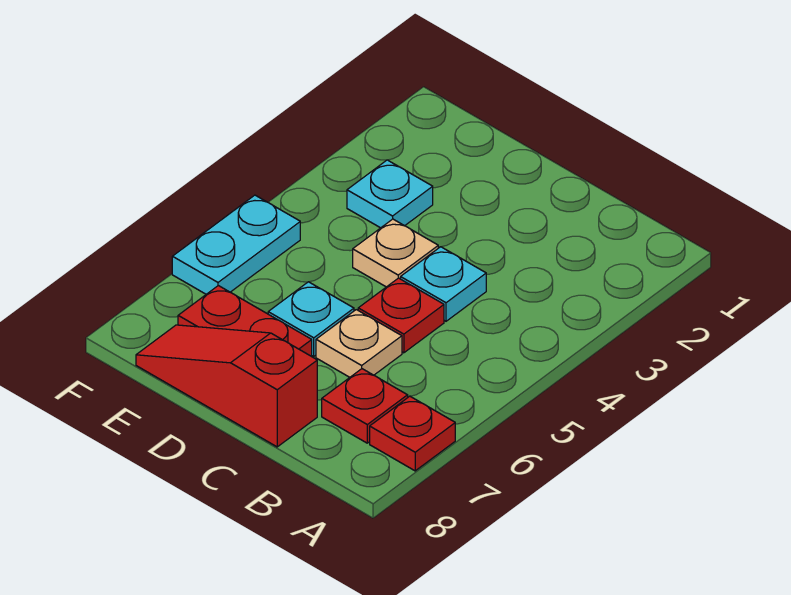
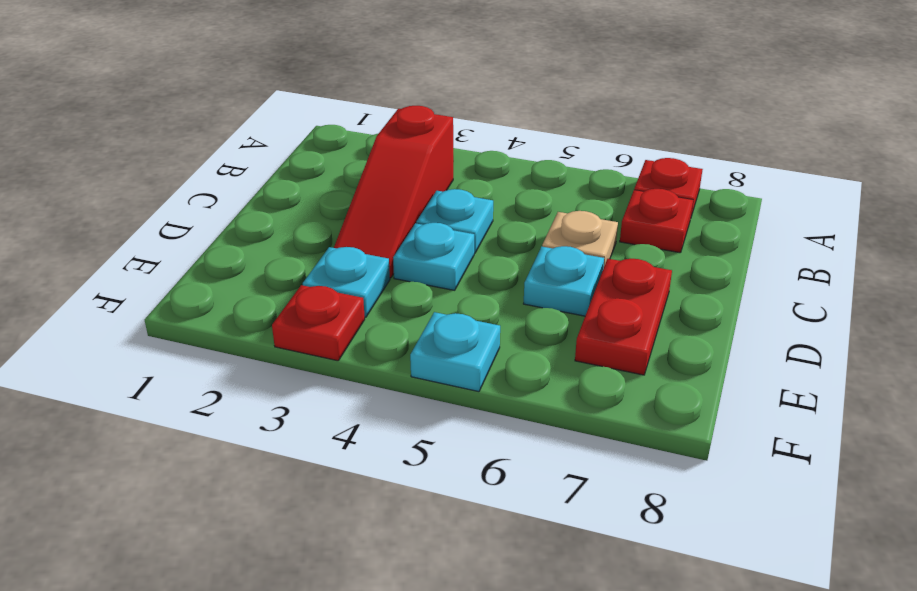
red plate C5 level 1 -> red plate F3 level 1
red slope C8:E8 level 1 top C -> red slope B3:D3 level 1 top B
tan plate D4 level 1 -> cyan plate D4 level 1
cyan plate F5:F6 level 1 -> cyan plate F5 level 1

